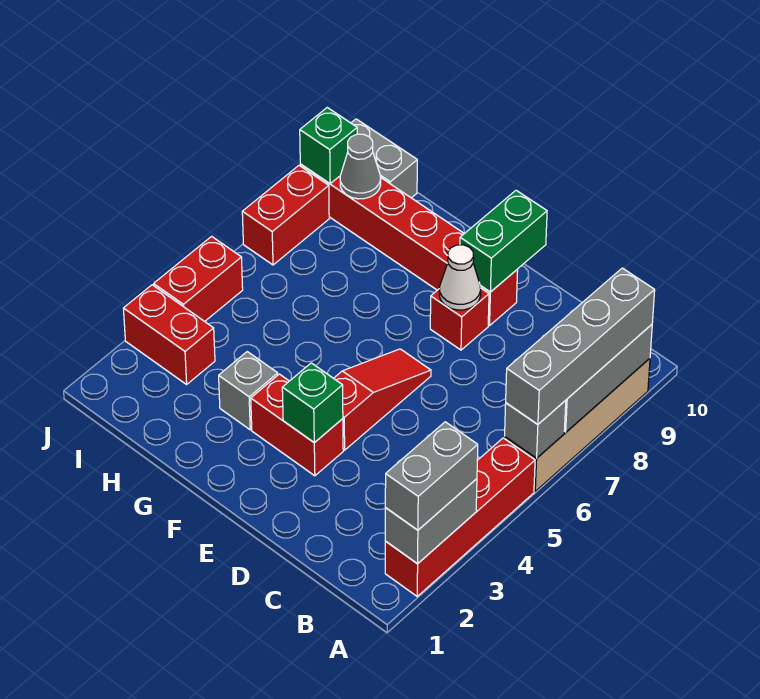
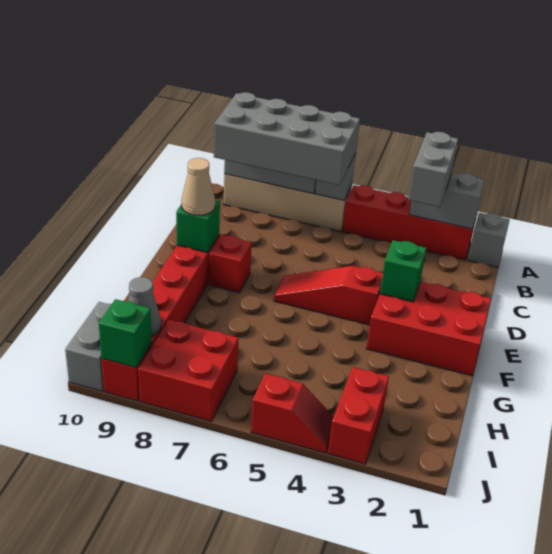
grey brick A2:A3 level 3 -> grey brick A3:B3 level 3
grey brick A6:A9 level 3 -> grey brick A6:B9 level 3
red brick E3:F3 level 1 -> red brick E1:F3 level 1
white cone E8 level 2 -> none
green brick E9:E10 level 2 -> green brick E9 level 2
none -> tan cone E9 level 3
grey brick G3 level 1 -> grey brick A1 level 1
red brick J4:J5 level 1 -> red slope J4:J5 level 1 top 5
red brick J7:J8 level 1 -> red brick I7:J8 level 1

